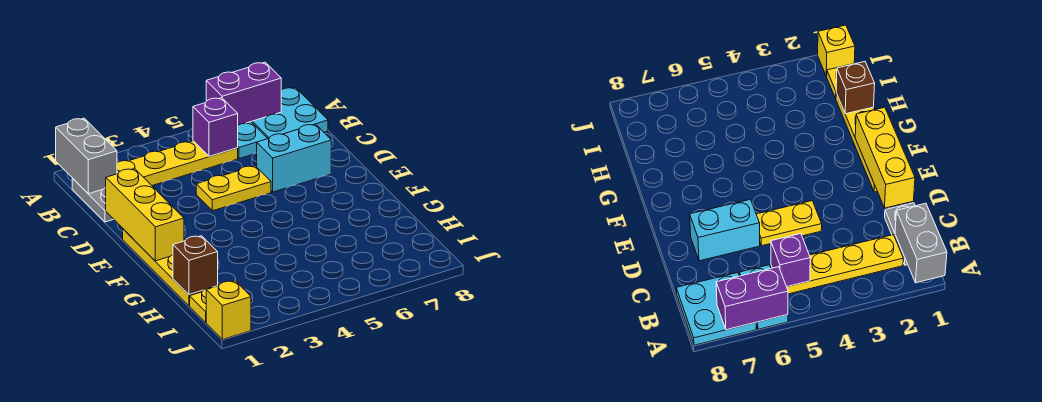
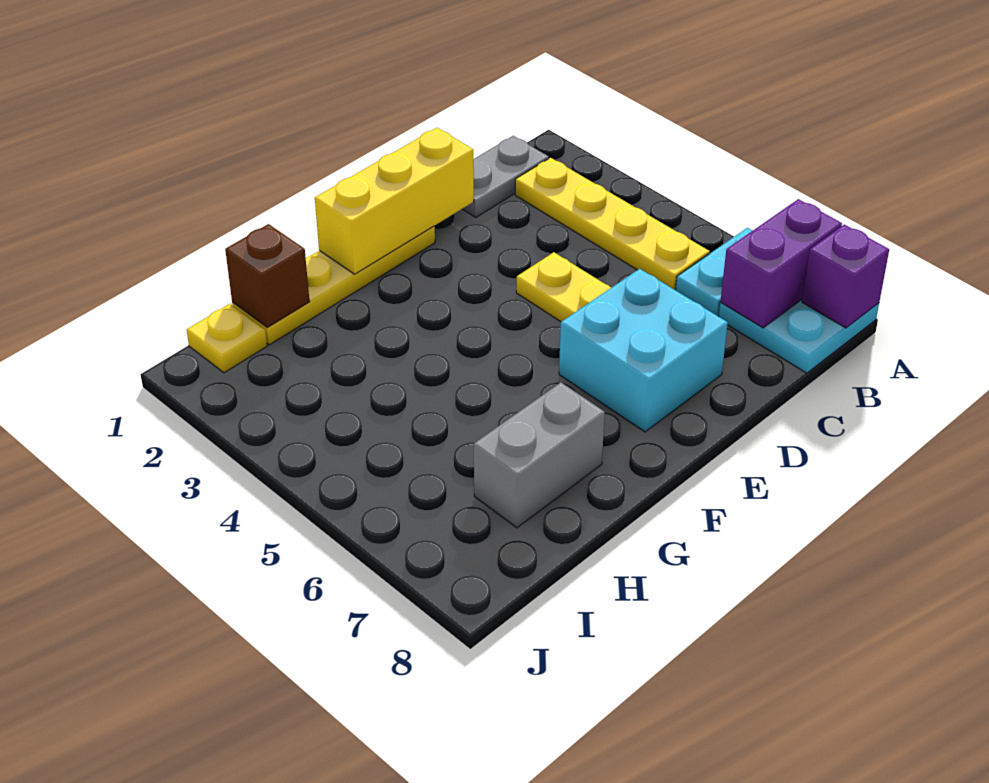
grey brick A1:B1 level 2 -> grey brick G7:H7 level 1
purple brick A6:A7 level 2 -> purple brick A7:B7 level 2
purple brick B5 level 2 -> purple brick A8 level 2
cyan brick D6:D7 level 1 -> cyan brick D6:E7 level 1
yellow brick J1 level 1 -> none

